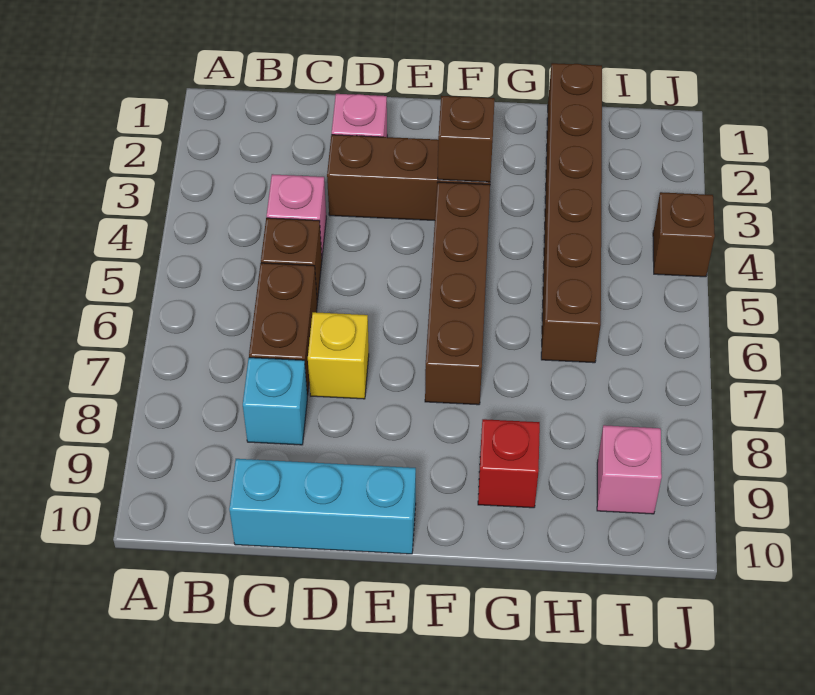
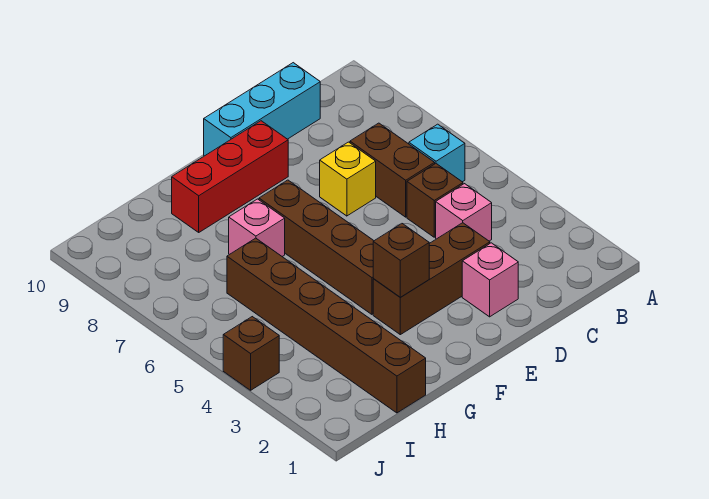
cyan brick C8 level 1 -> cyan brick B6 level 1
red brick G9 level 1 -> red brick E9:G9 level 1
pink brick I9 level 1 -> pink brick G7 level 1

